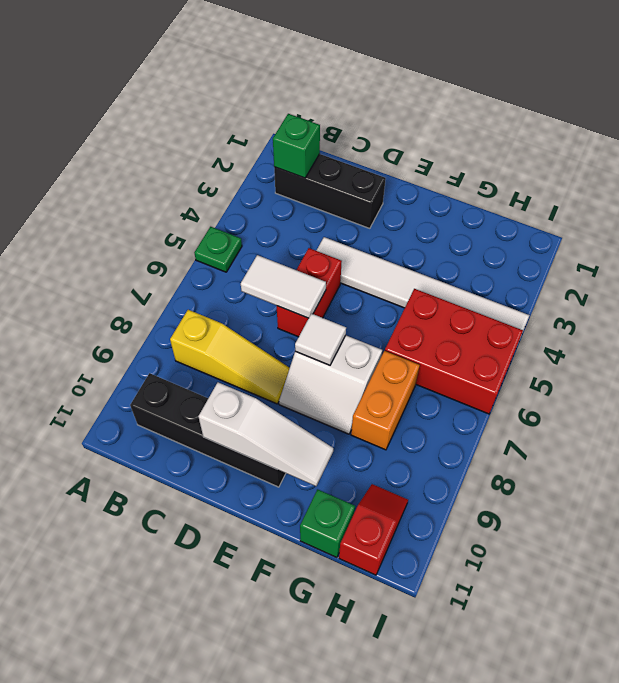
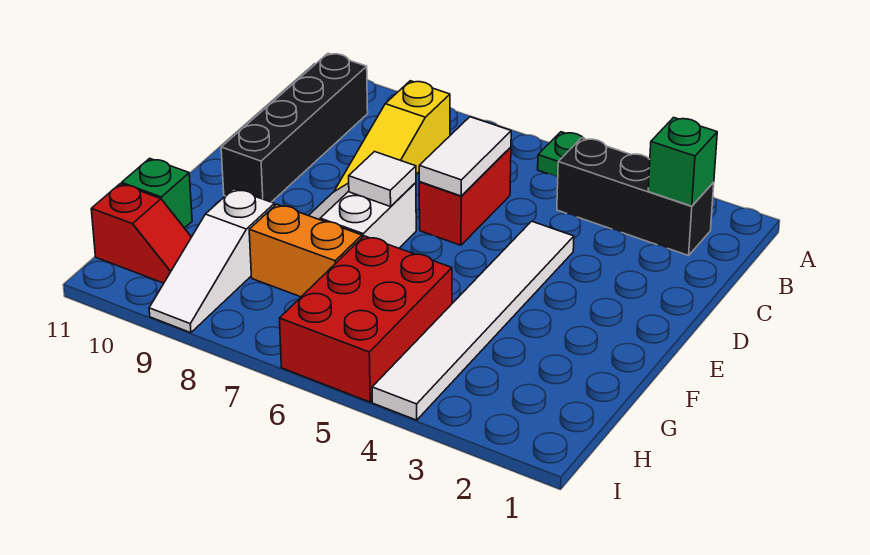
black brick B2:D2 level 1 -> black brick B2:B4 level 1
red brick D5:D6 level 1 -> red brick C6:D6 level 1
white slope D10:F10 level 2 top D -> white slope G9:I9 level 1 top G

